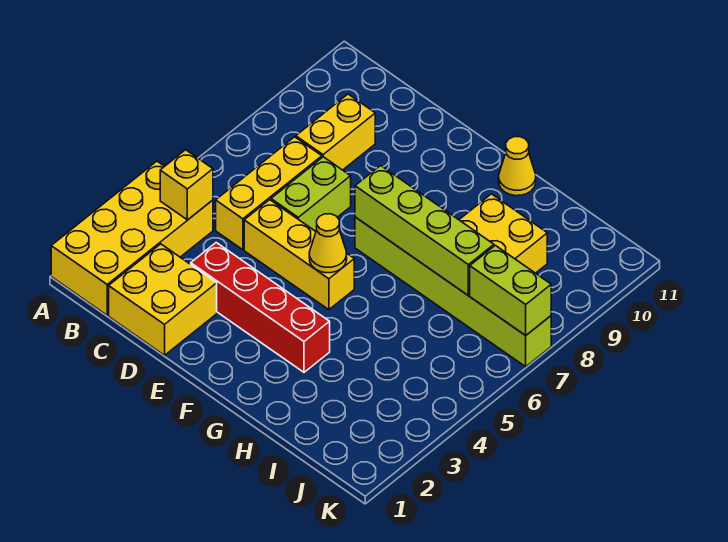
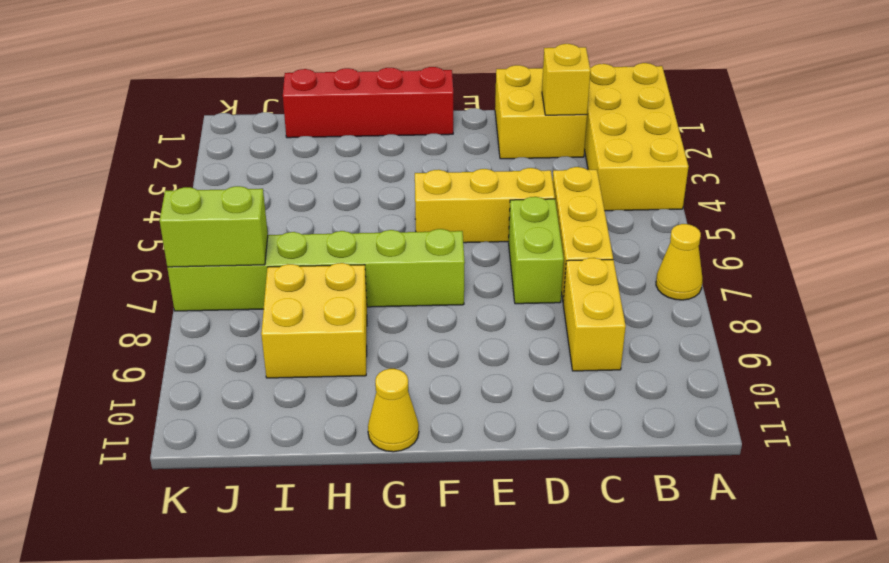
yellow brick B4 level 2 -> yellow brick C2 level 2
red brick D3:G3 level 1 -> red brick F1:I1 level 1
yellow cone F5 level 2 -> yellow cone A7 level 1
lime brick F7:I7 level 2 -> none

